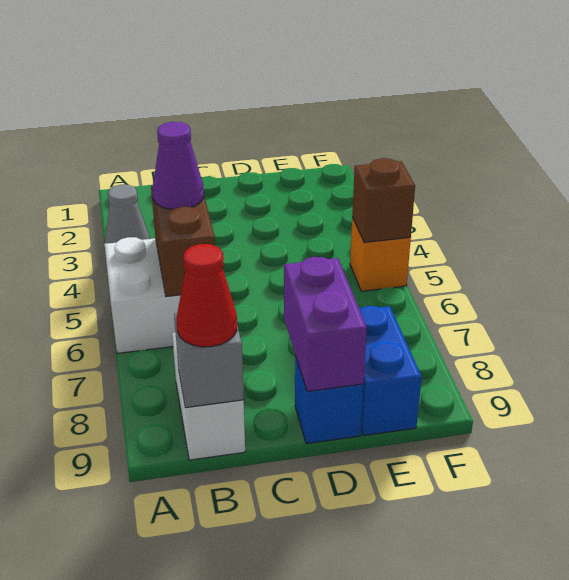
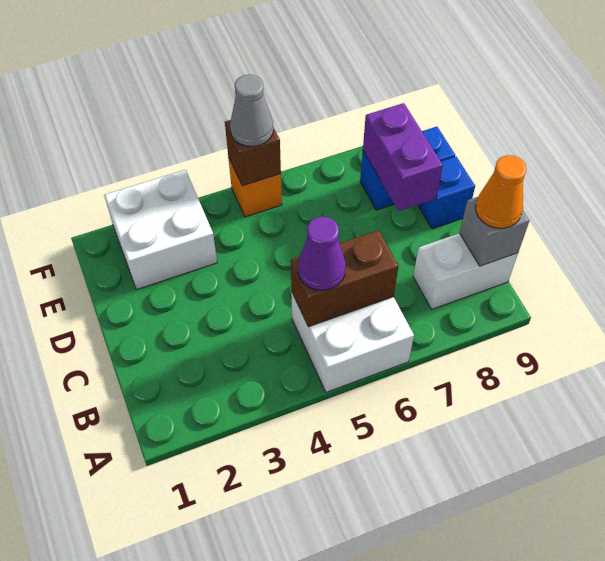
grey cone A3 level 1 -> grey cone F5 level 3
red cone B9 level 3 -> orange cone B9 level 3
purple brick D8:D9 level 2 -> purple brick D8:E8 level 2
none -> white brick E2:F3 level 1

